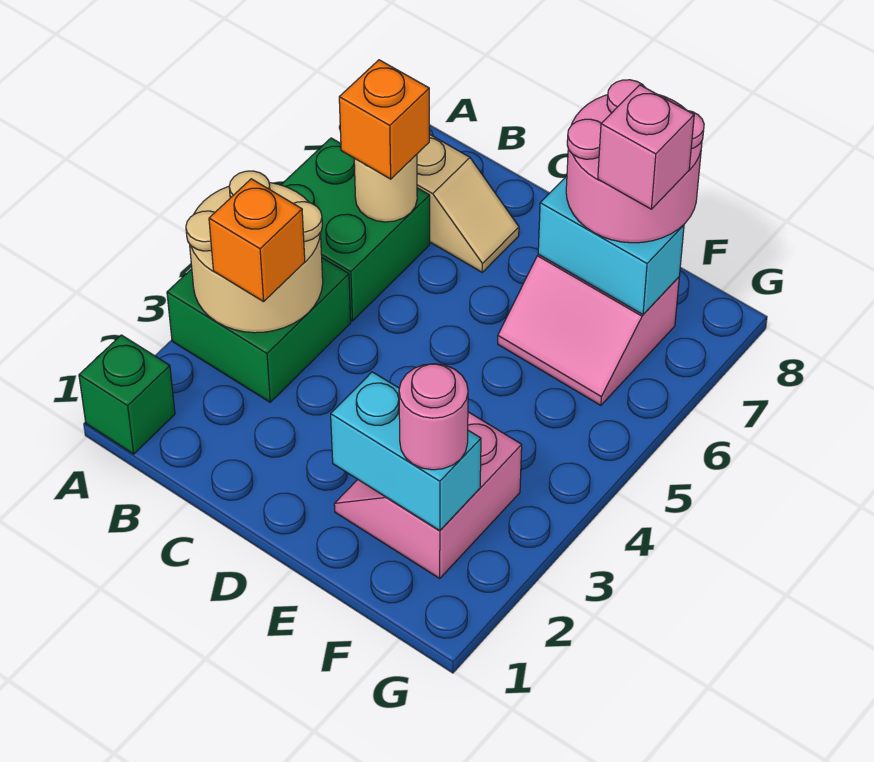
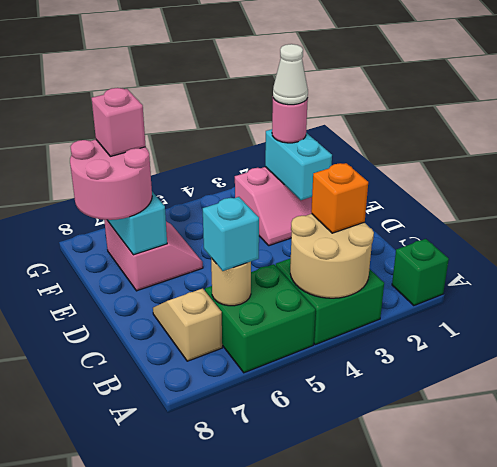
orange brick B6 level 3 -> cyan brick B6 level 3
none -> white cone F2 level 4

